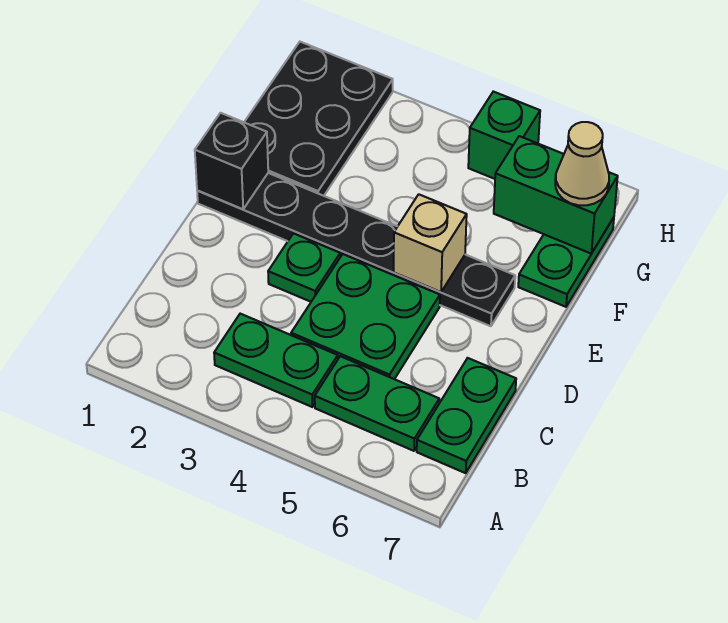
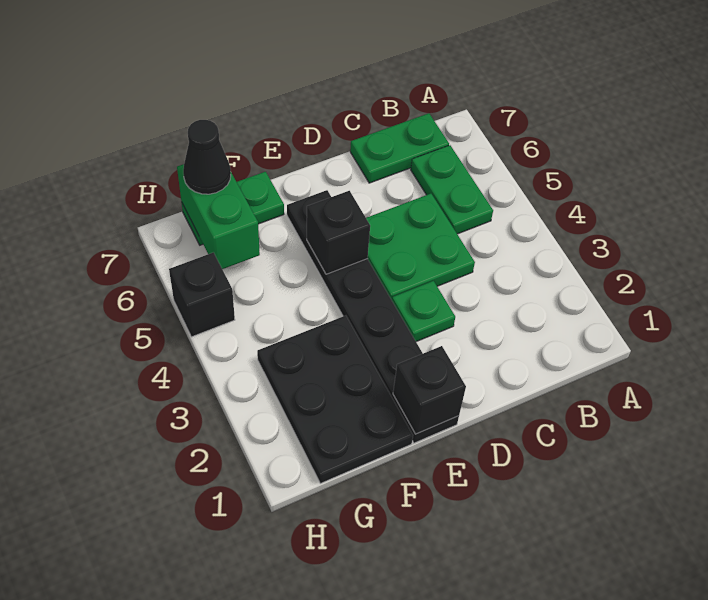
green plate B3:B4 level 1 -> none
tan brick E5 level 2 -> black brick E5 level 2
black plate F1:H2 level 1 -> black plate F1:G3 level 1
tan cone G7 level 3 -> black cone G7 level 3
green brick H5 level 1 -> black brick H5 level 1

